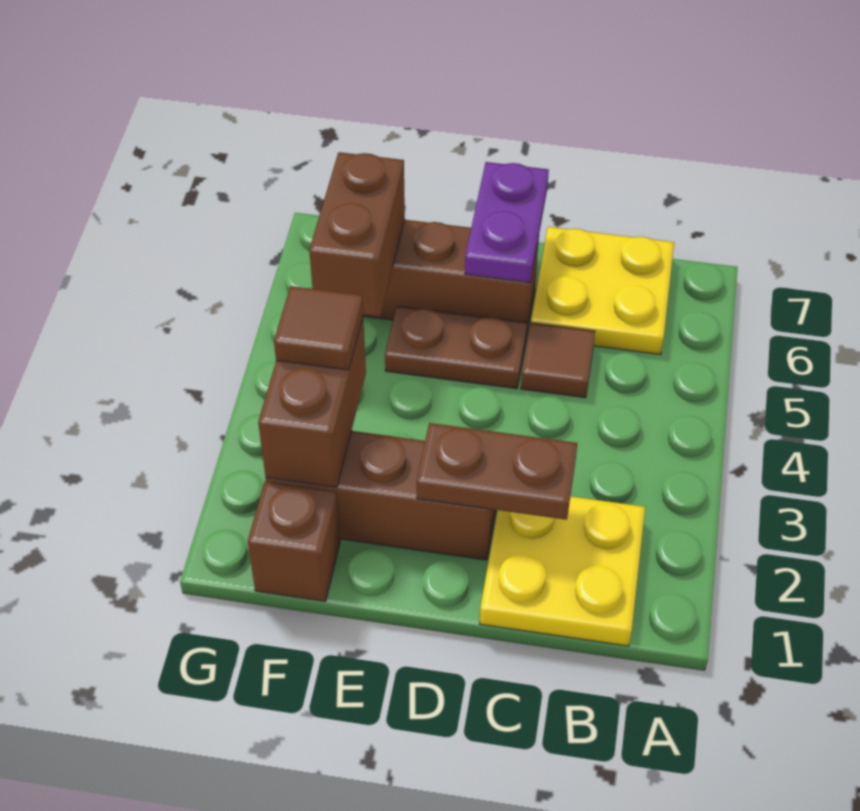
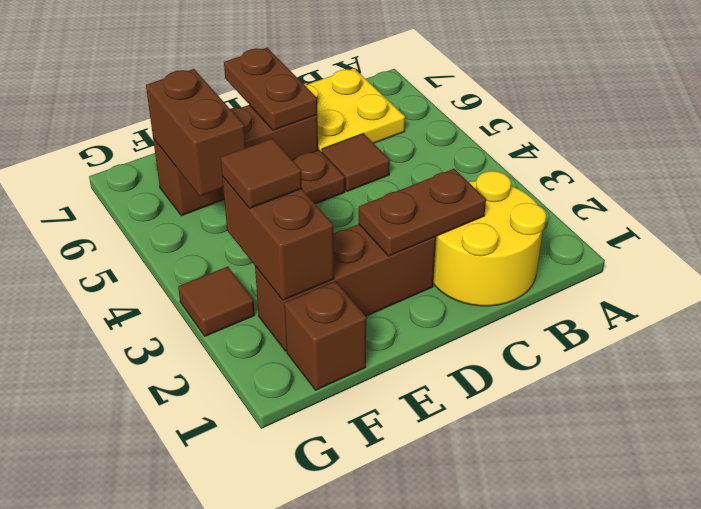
yellow plate B1:C2 level 1 -> yellow round brick B1:C2 level 1
purple plate D6:D7 level 2 -> brown plate D6:D7 level 2
none -> brown tile G3 level 1

